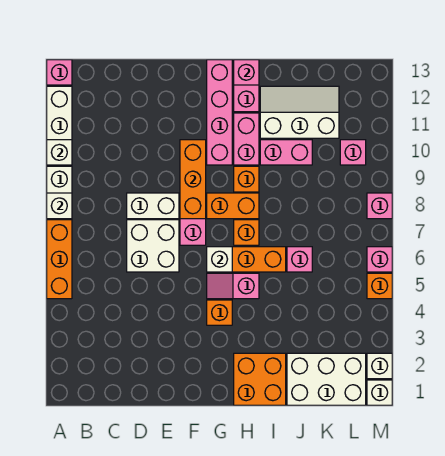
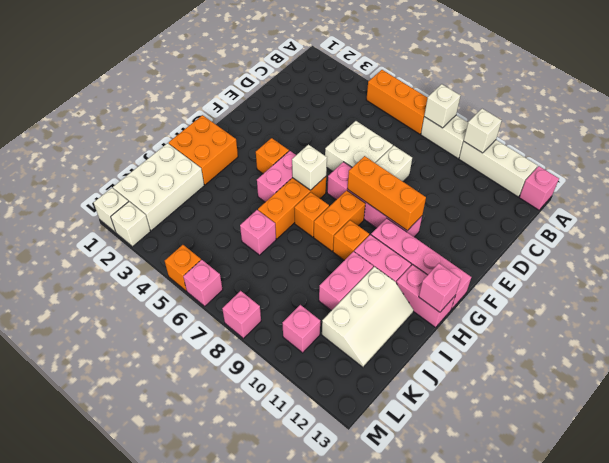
pink slope G5:H5 level 1 top H -> pink brick G5:H5 level 1

